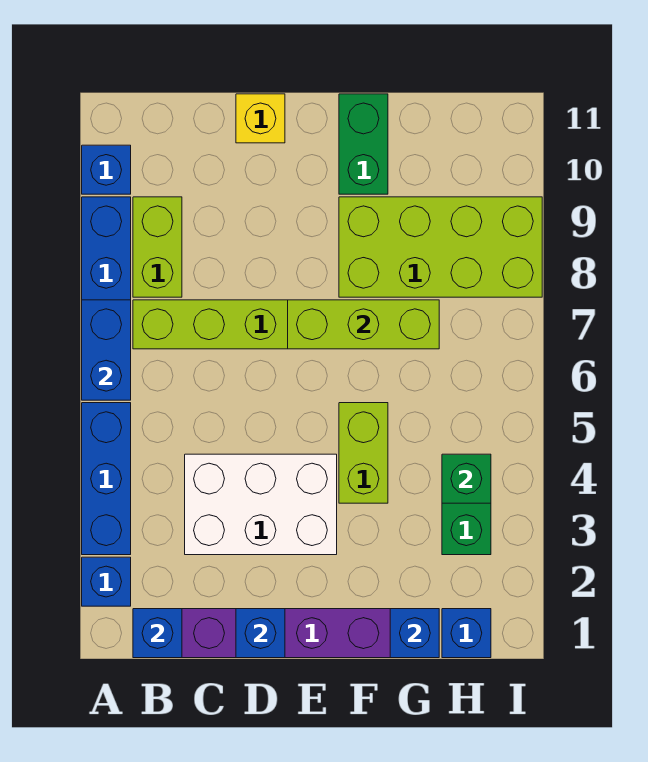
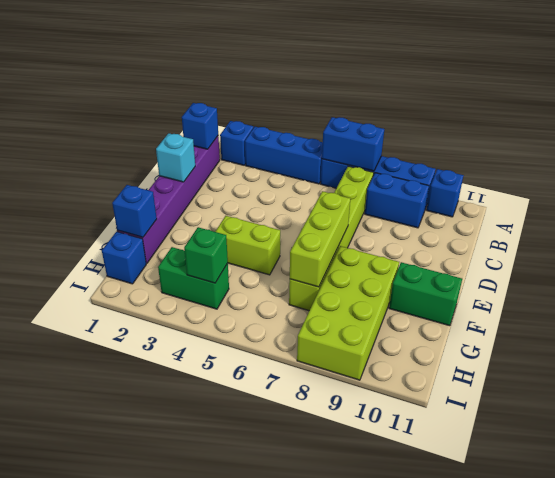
lime brick B8:B9 level 1 -> blue brick B8:B9 level 1
white brick C3:E4 level 1 -> none
blue brick D1 level 2 -> cyan brick D1 level 2
yellow brick D11 level 1 -> none

